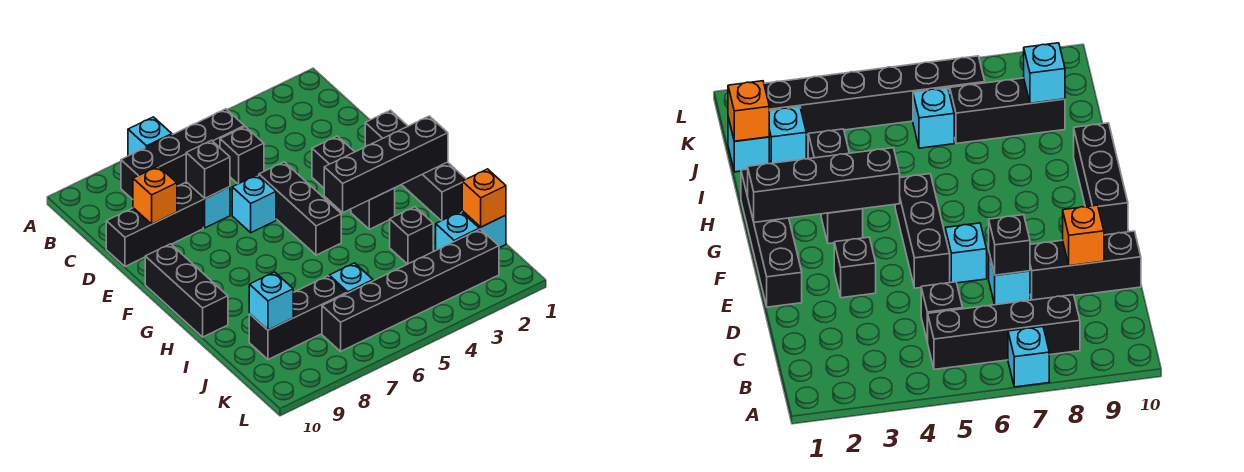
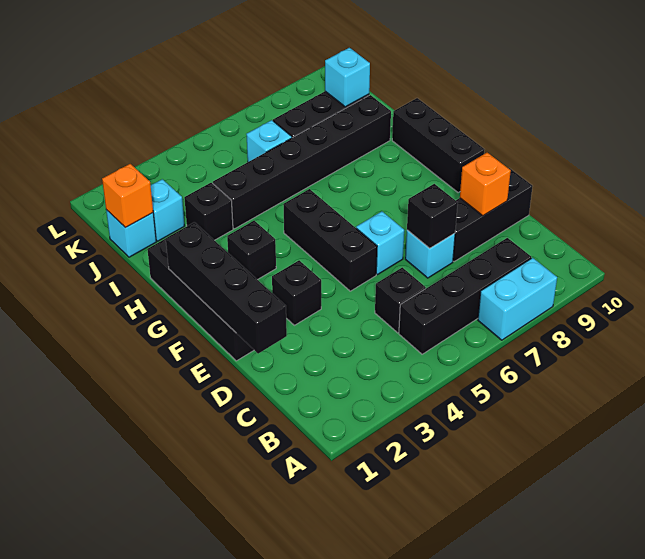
cyan brick A7 level 1 -> cyan brick A7:A8 level 1
black brick G1:G4 level 2 -> black brick D1:G1 level 2
black brick K2:K7 level 1 -> black brick I4:I9 level 1

